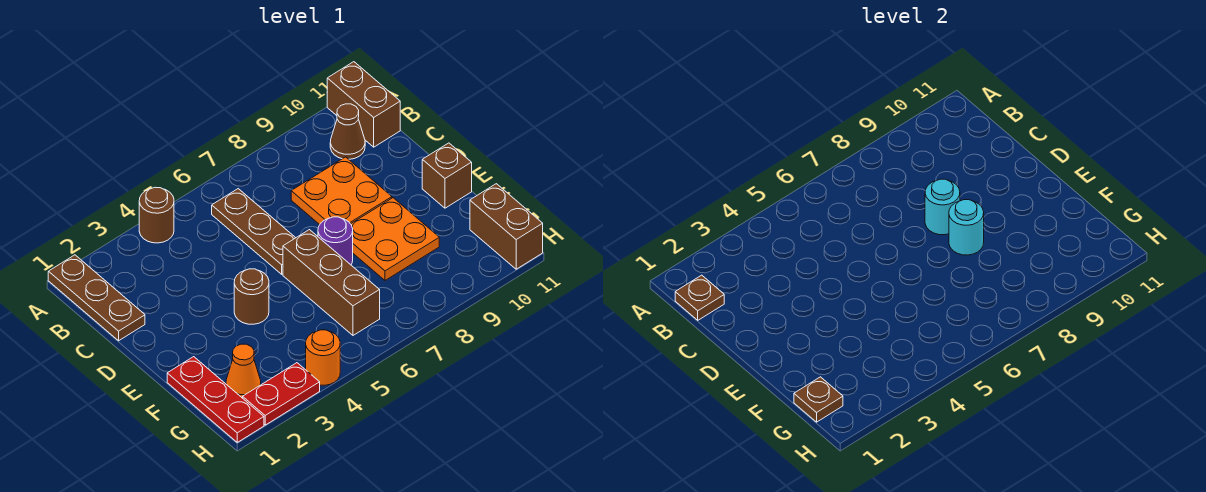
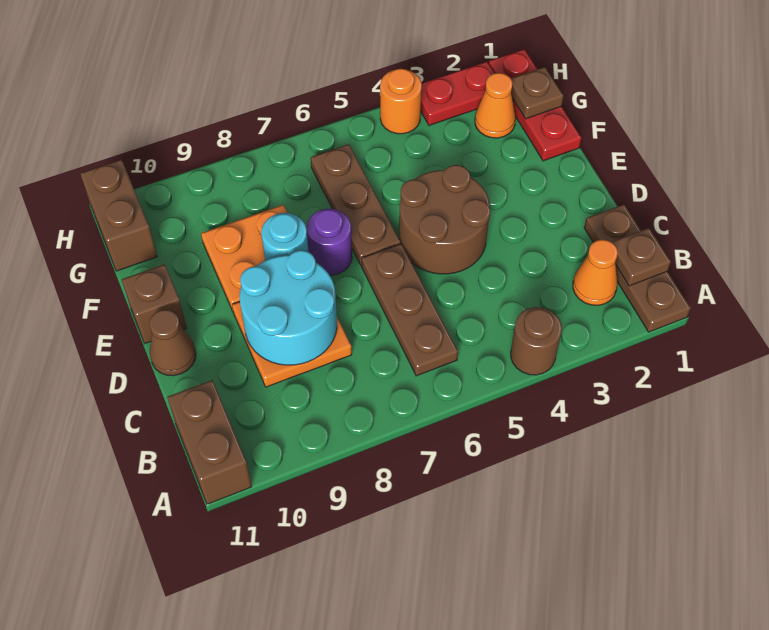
none -> orange cone B2 level 1
brown cone B10 level 1 -> brown cone D11 level 1
cyan round brick D8 level 2 -> cyan round brick C8:D9 level 2
brown round brick E4 level 1 -> brown round brick D4:E5 level 1
brown brick E6:G6 level 1 -> brown plate E6:G6 level 1

